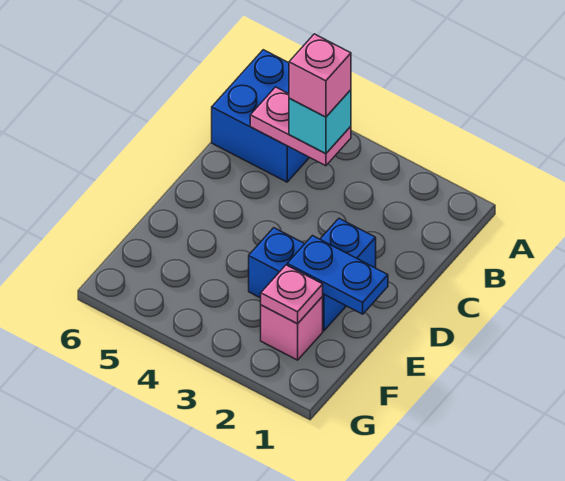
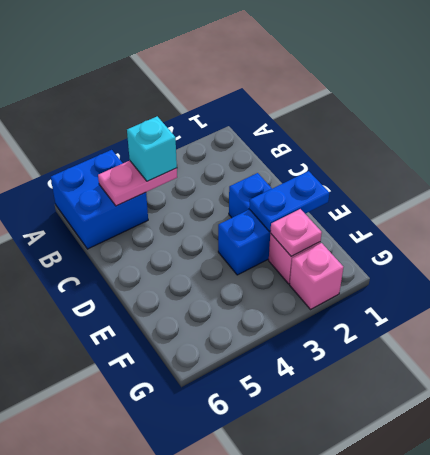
pink brick B4 level 4 -> pink brick G2 level 1

